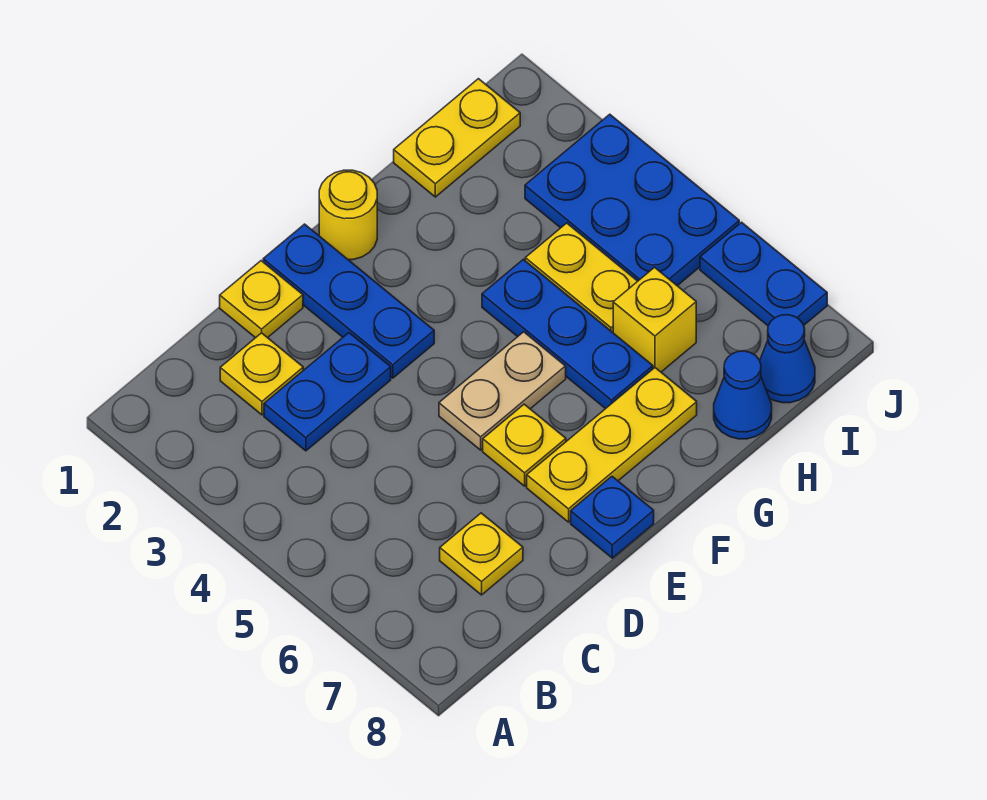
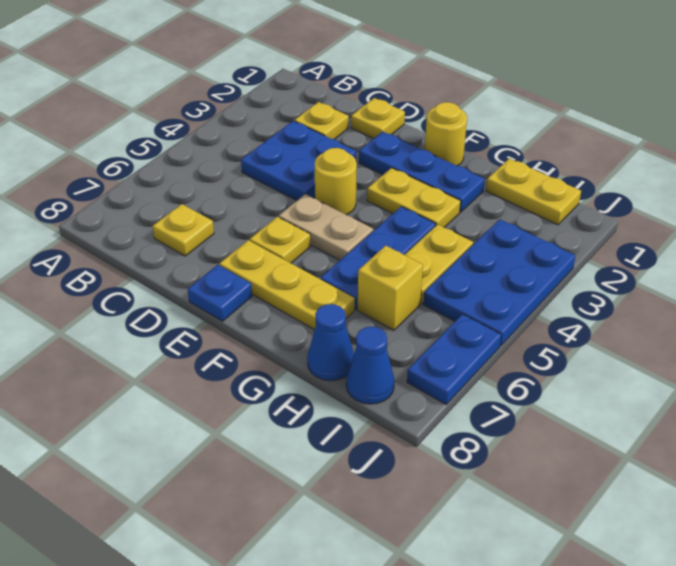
blue plate C3:D3 level 1 -> blue plate C3:D4 level 1
blue plate E1:E3 level 1 -> blue plate E2:G2 level 1
none -> yellow round brick E4 level 1
none -> yellow plate F3:G3 level 1

